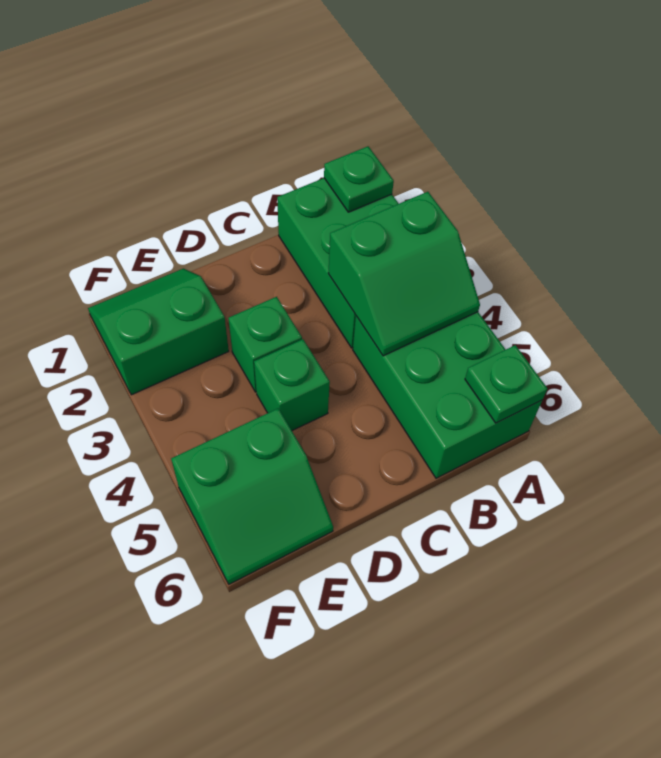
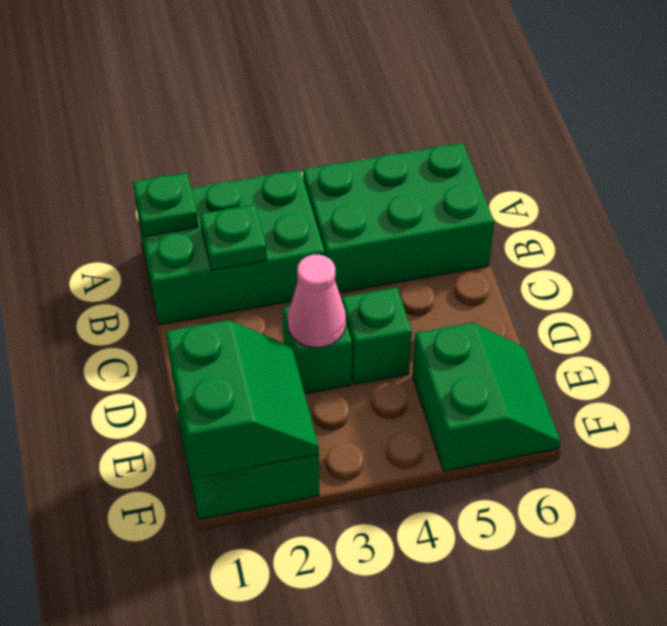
green slope A3:B4 level 2 top 3 -> green slope E1:F2 level 2 top 1
green plate A6 level 2 -> green plate B2 level 2
none -> pink cone D3 level 2

